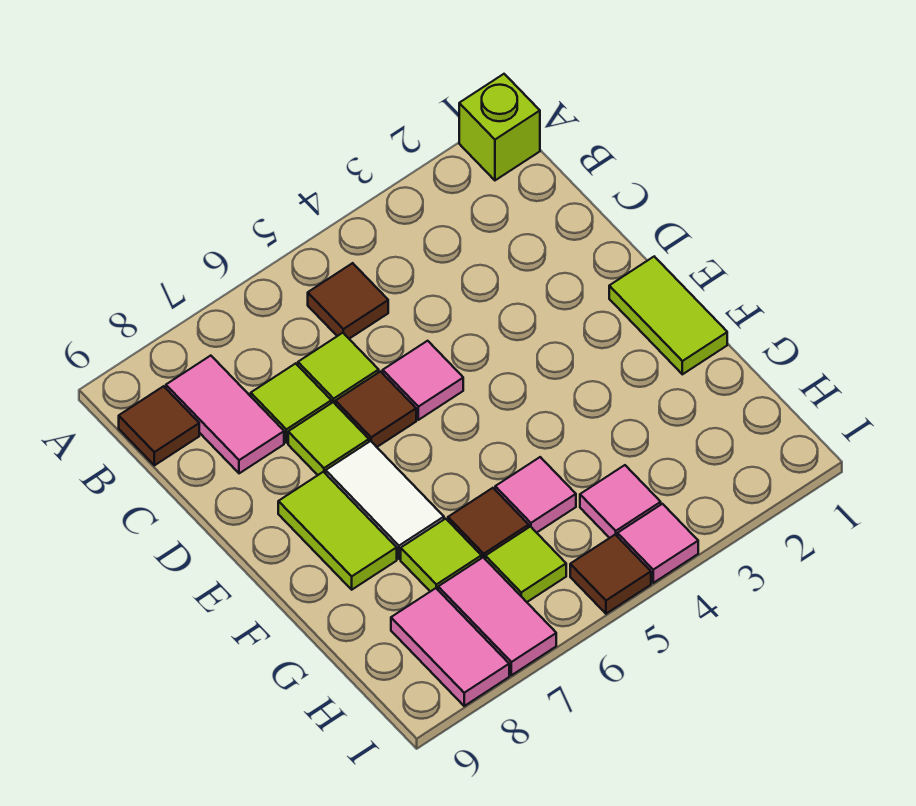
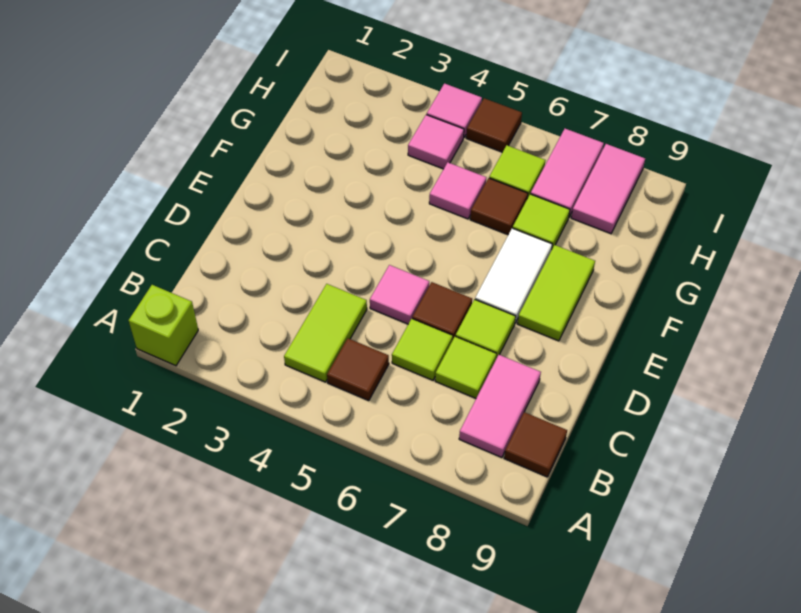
lime tile E1:F1 level 1 -> lime tile B4:C4 level 1

